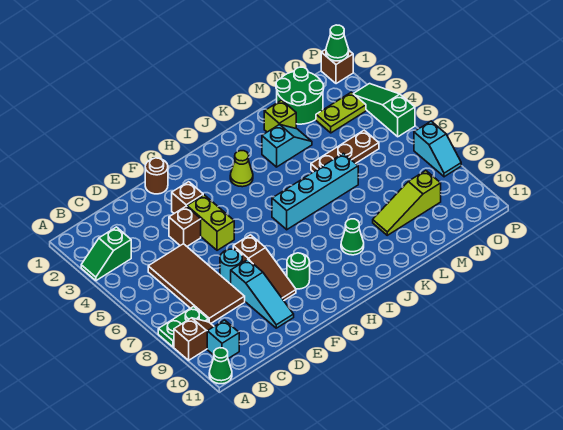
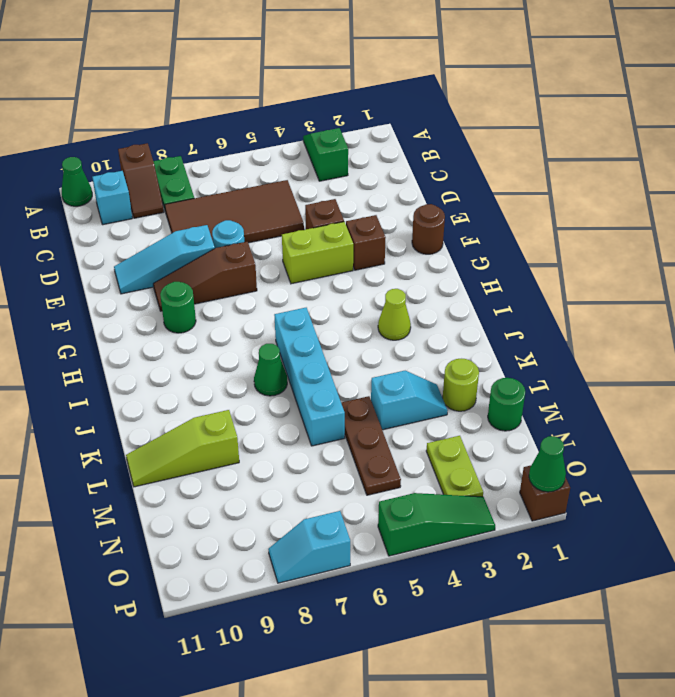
green cone J9 level 1 -> green cone J7 level 1
cyan slope K3:L3 level 1 top K -> cyan slope L3:L4 level 1 top 4
lime brick L2 level 1 -> lime round brick L2 level 1
lime slope L9:N9 level 1 top N -> lime slope L9:L11 level 1 top 9
green round brick M1:N2 level 1 -> green round brick M1 level 1

